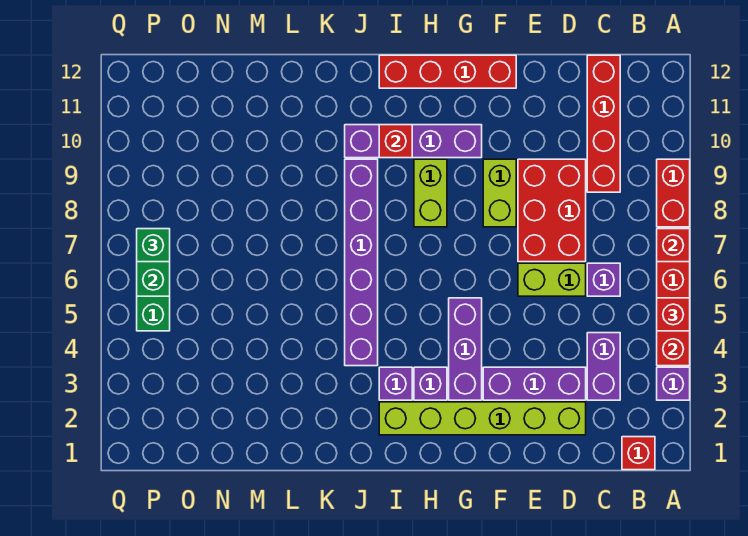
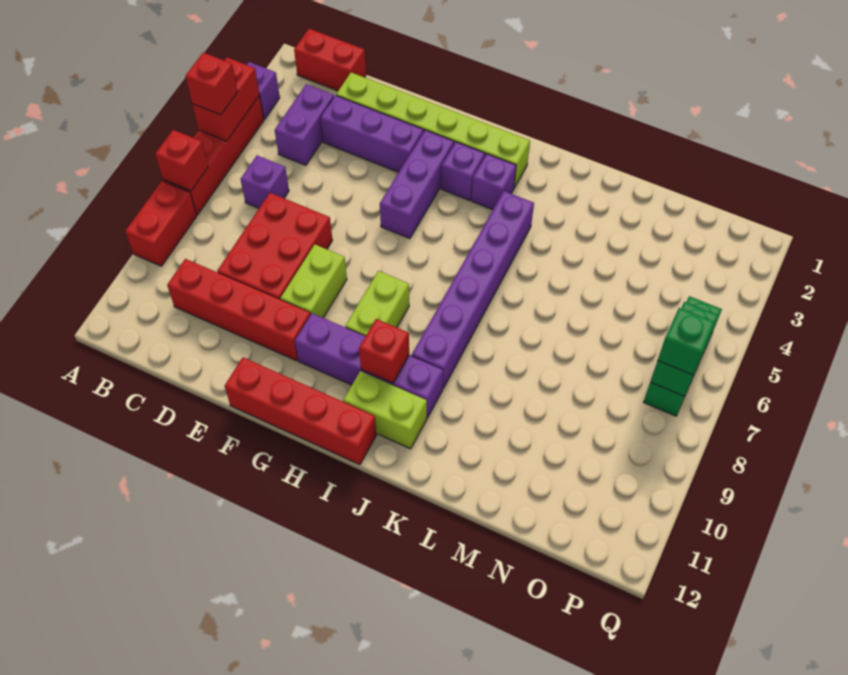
red brick B1 level 1 -> red brick B1:C1 level 1
red brick C9:C12 level 1 -> red brick C10:F10 level 1
lime brick D6:E6 level 1 -> lime brick I11:J11 level 1

